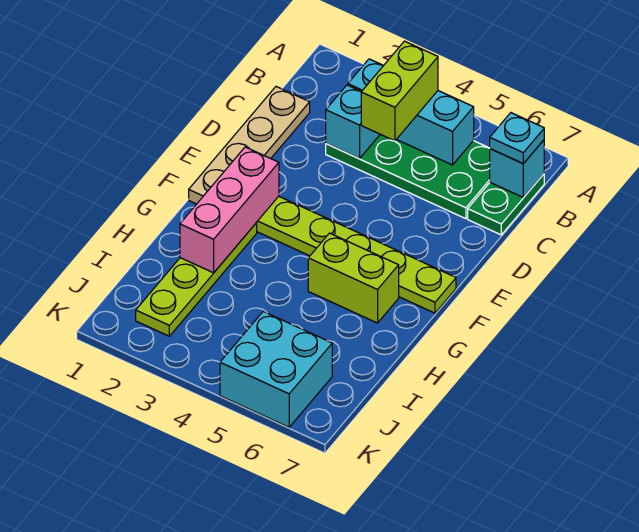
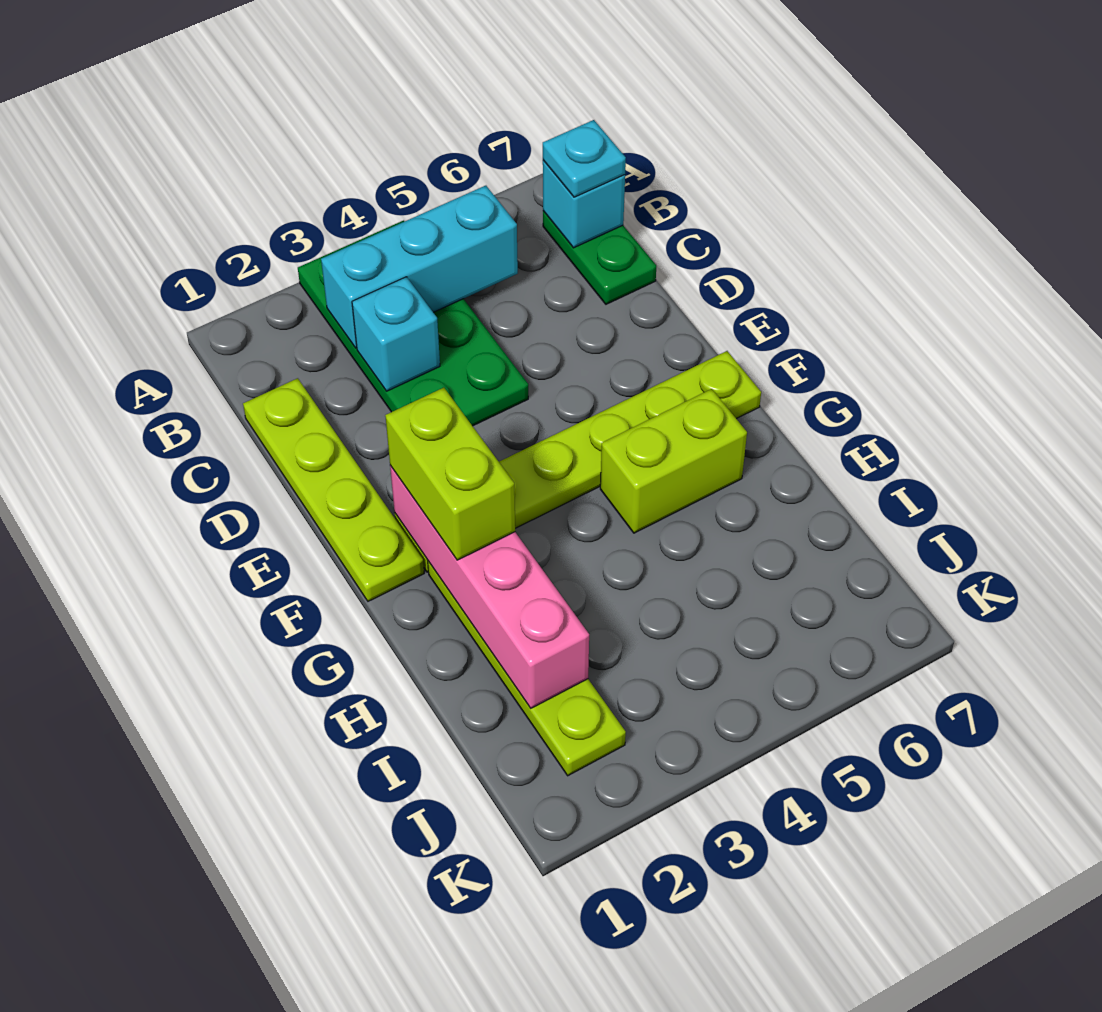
green plate B3:C6 level 1 -> green plate A3:D4 level 1
lime brick B4:C4 level 3 -> lime brick F2:G2 level 3
tan plate C1:F1 level 1 -> lime plate C1:F1 level 1
pink brick F2:H2 level 2 -> pink brick F2:I2 level 2
cyan brick J5:K6 level 1 -> none

